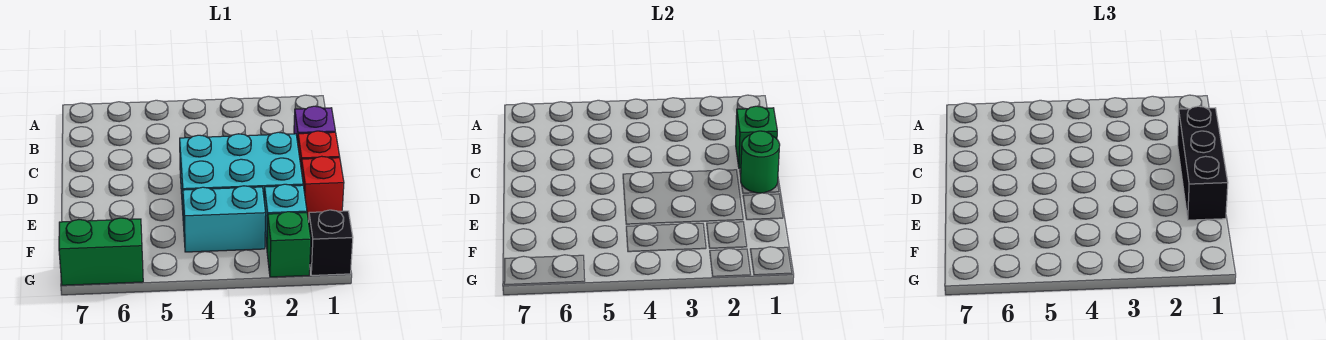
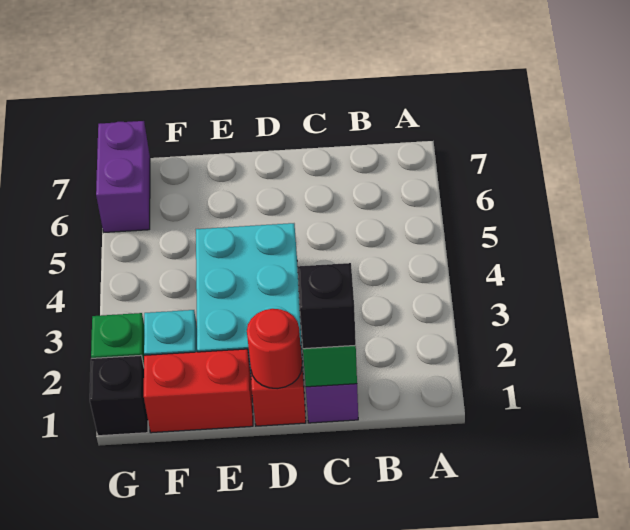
black brick C1:E1 level 3 -> black brick C1 level 3
green round brick D1 level 2 -> red round brick D1 level 2
red brick E1 level 1 -> red brick E1:F1 level 1
cyan brick F3:F4 level 1 -> none
green brick G6:G7 level 1 -> purple brick G6:G7 level 1

